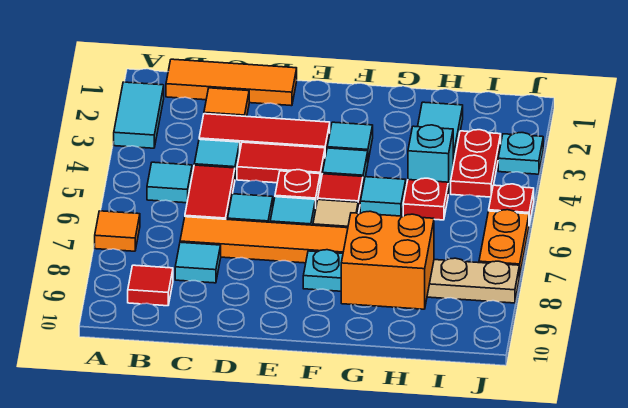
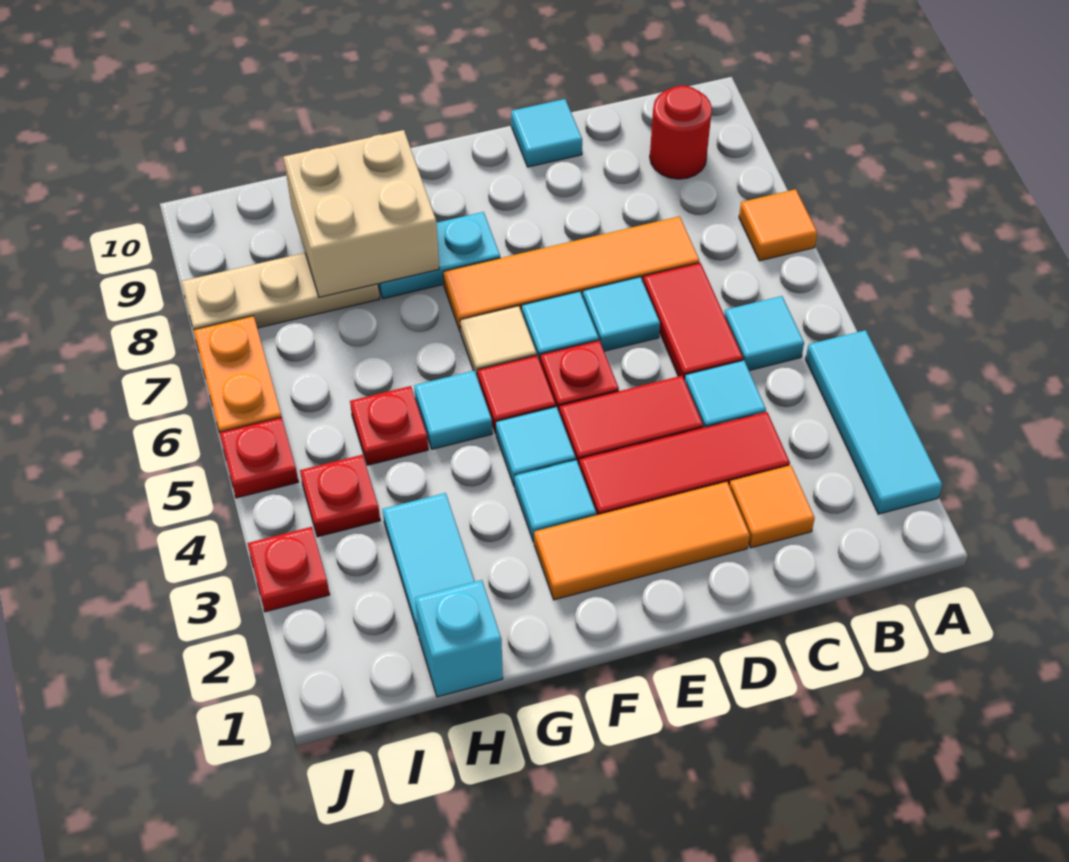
cyan tile A2:A3 level 1 -> cyan tile A2:A4 level 1
orange tile B1:D1 level 1 -> orange tile D2:F2 level 1
red tile B9 level 1 -> red round brick B9 level 1
cyan tile C8 level 1 -> cyan tile D10 level 1
orange brick G8:H9 level 2 -> tan brick G8:H9 level 2
cyan brick H4 level 1 -> cyan brick H1 level 1
red plate I3:I4 level 1 -> red plate I4 level 1
cyan plate J3 level 1 -> red plate J3 level 1

